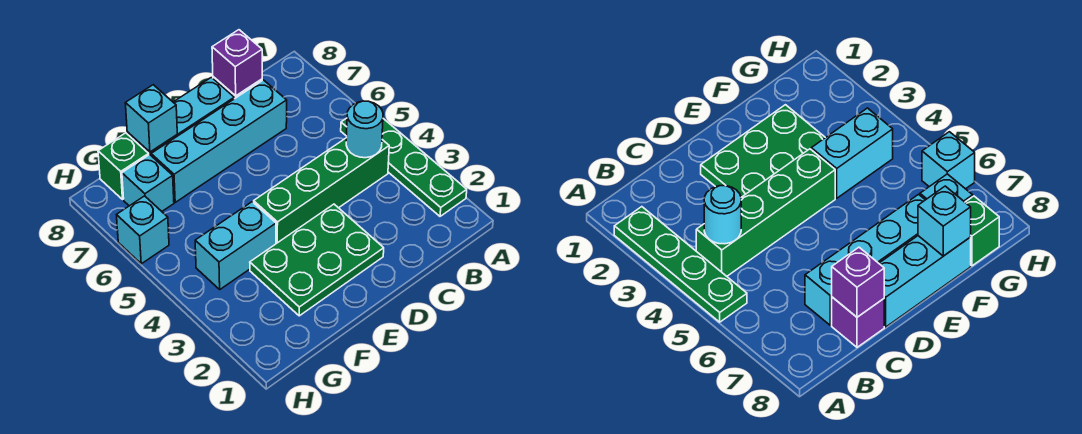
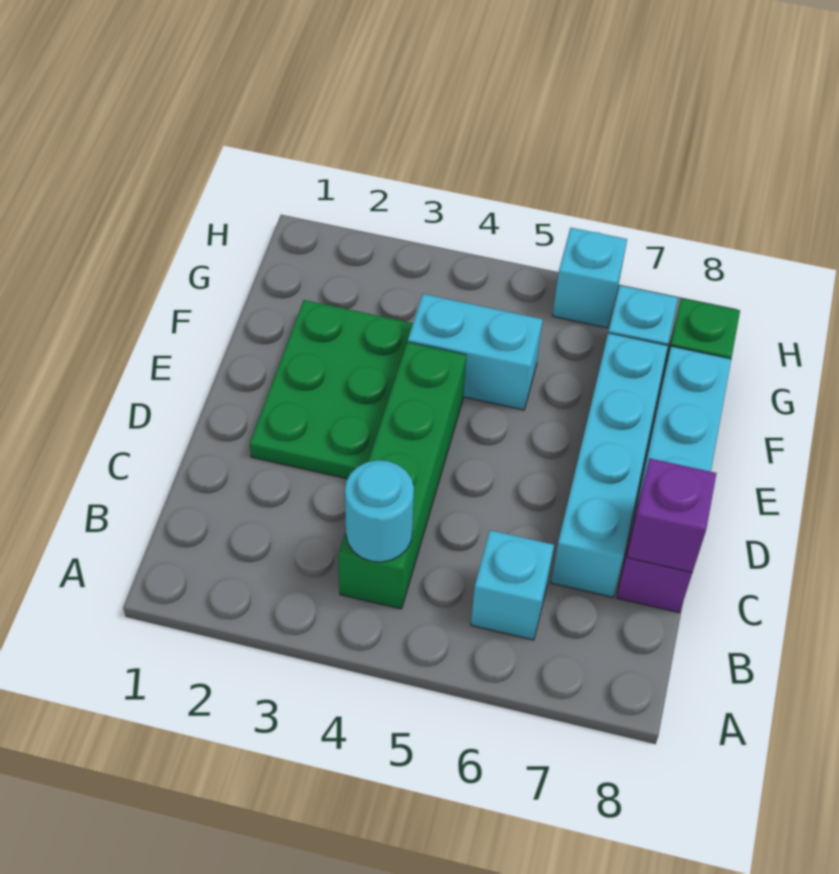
green plate A2:A5 level 1 -> none
cyan brick F4:G4 level 1 -> cyan brick F4:F5 level 1
cyan brick F8 level 2 -> cyan brick B6 level 1

